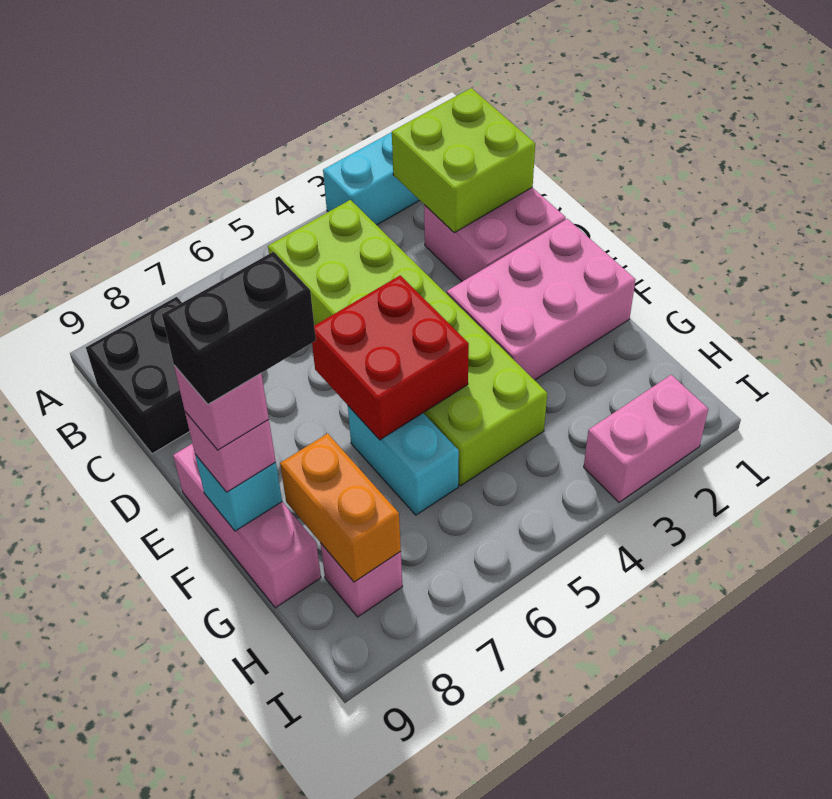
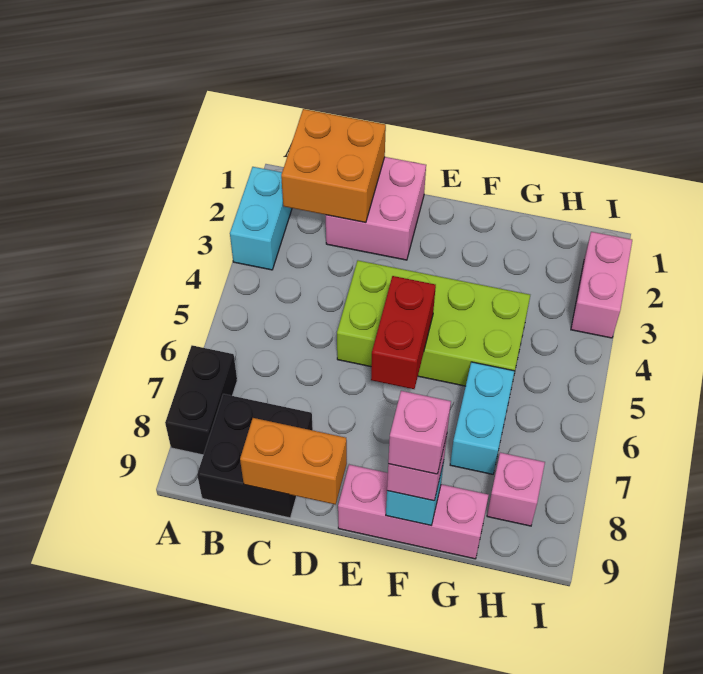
lime brick B1:C2 level 2 -> orange brick B1:C2 level 2
lime brick B4:G5 level 1 -> lime brick D4:G5 level 1
pink brick E1:F3 level 1 -> none
red brick E5:F6 level 2 -> red brick E5:E6 level 2
cyan brick F6:G6 level 1 -> cyan brick G6:G7 level 1
black brick F8:F9 level 5 -> black brick A7:A8 level 1
orange brick G8:H8 level 2 -> orange brick C9:D9 level 2

